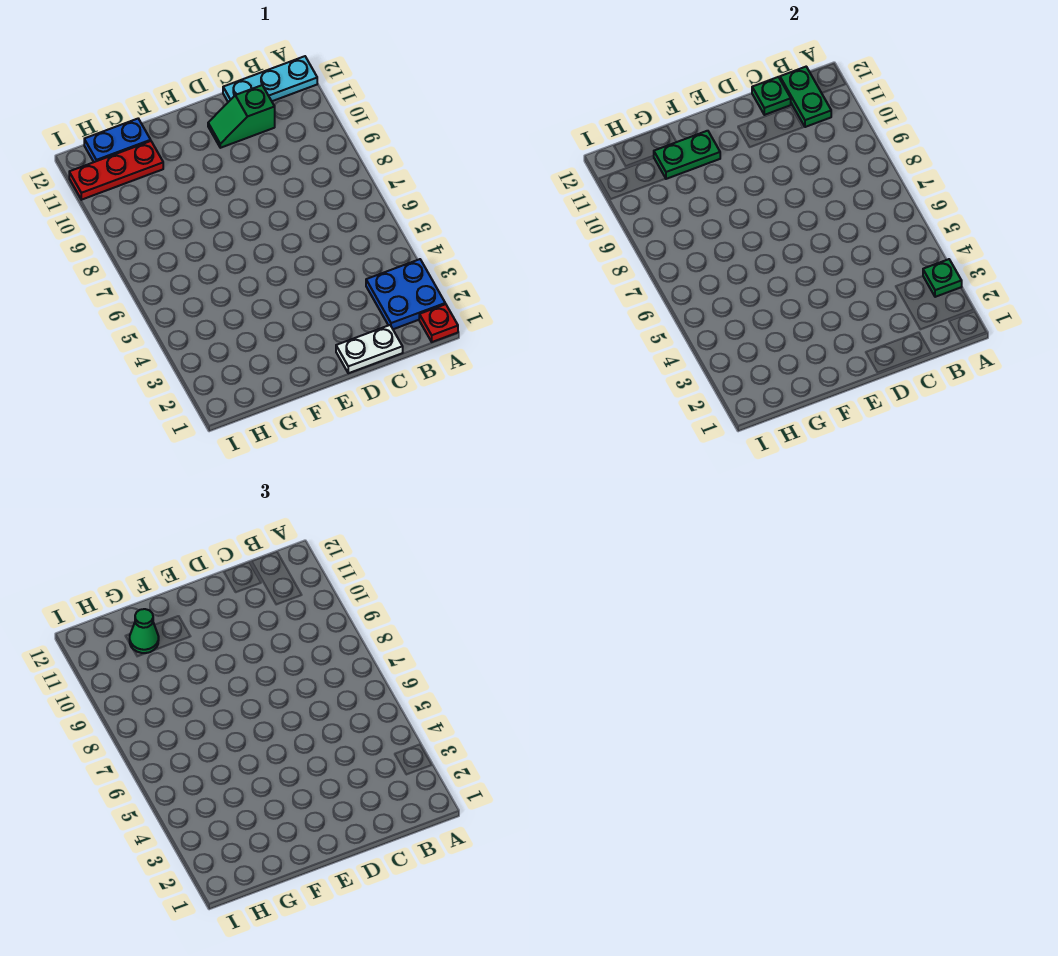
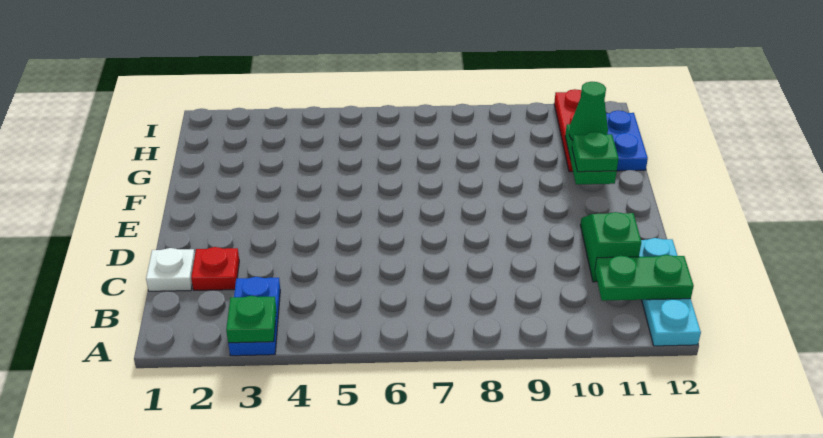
red plate A1 level 1 -> red plate C2 level 1
blue plate A2:B3 level 1 -> blue plate A3:B3 level 1
white plate C1:D1 level 1 -> white plate C1 level 1
green plate C12 level 2 -> green plate F11 level 3

